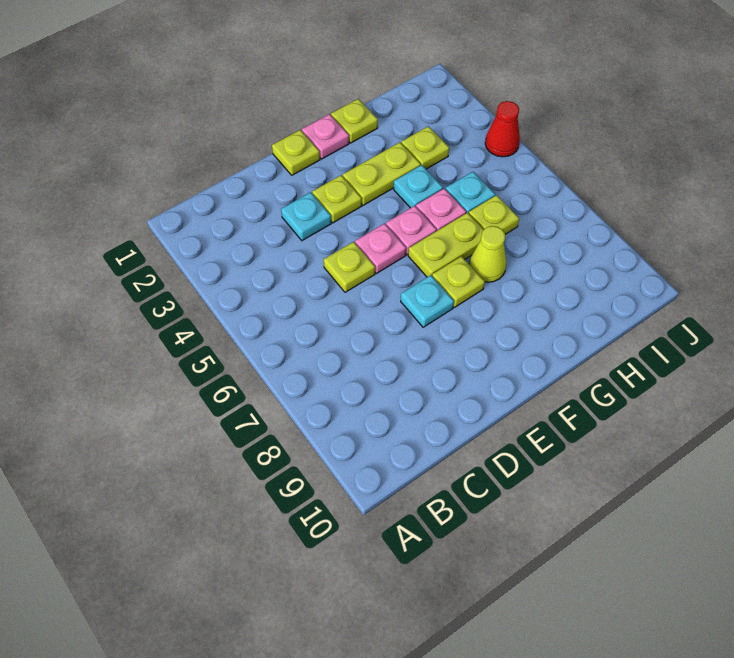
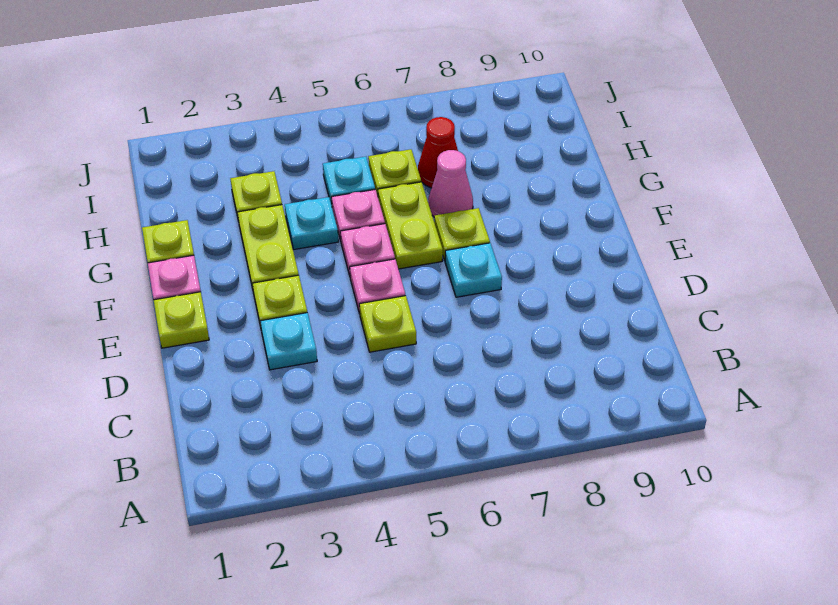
lime cone G7 level 1 -> pink cone G7 level 1
red cone J4 level 1 -> red cone H7 level 1

